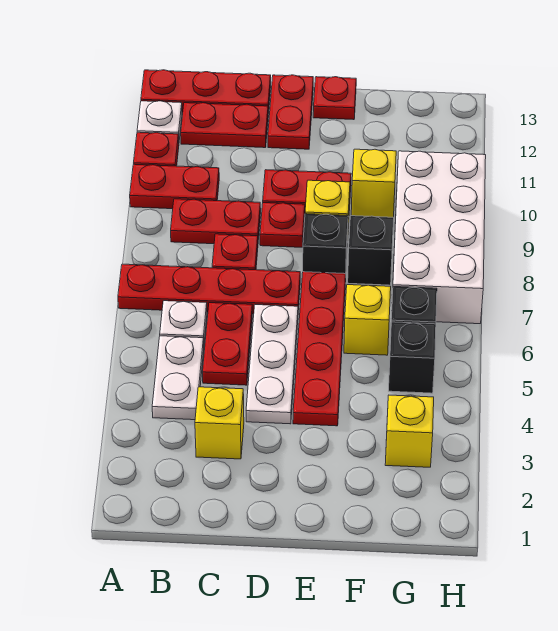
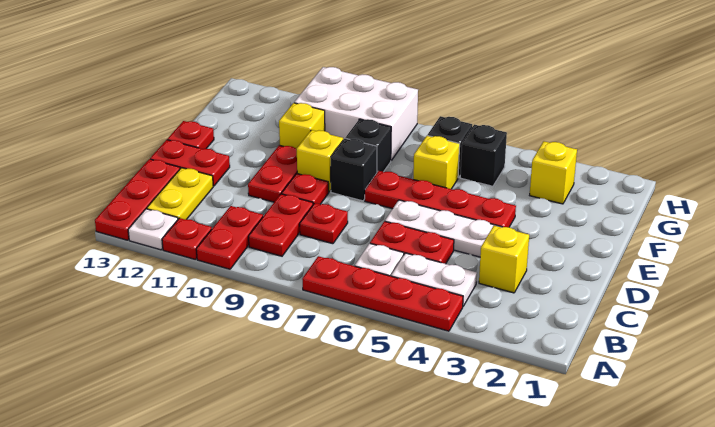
red plate A7:D7 level 1 -> red plate A4:A7 level 1
red plate B12:C12 level 1 -> yellow plate B12:C12 level 1
white brick G7:H10 level 1 -> white brick G8:H10 level 1

